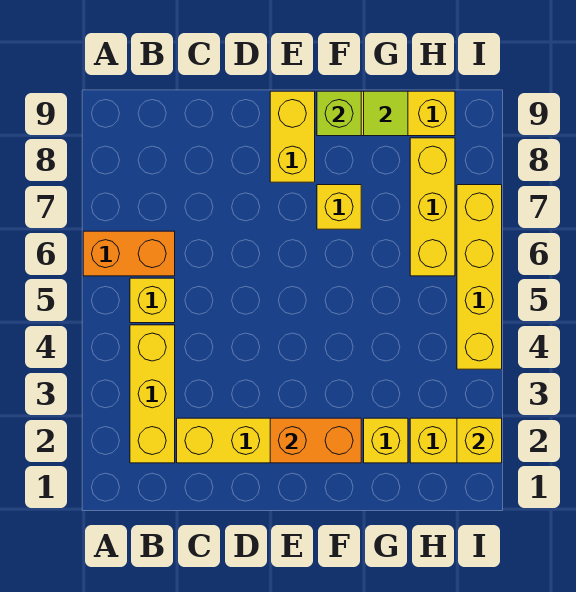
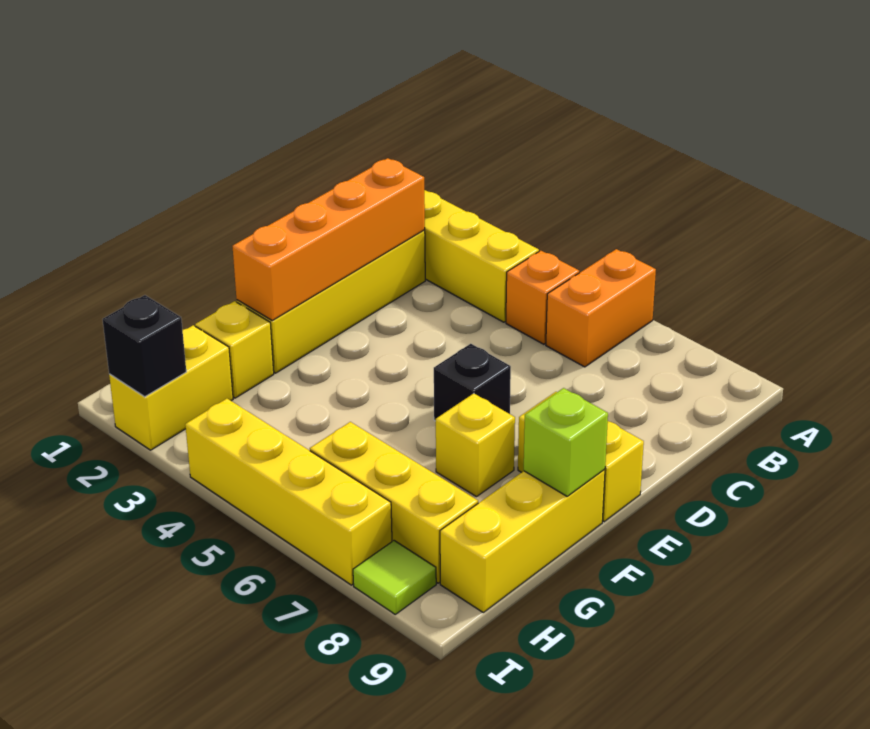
yellow brick B5 level 1 -> orange brick B5 level 1
orange brick E2:F2 level 2 -> orange brick C2:F2 level 2
none -> black brick E6 level 1
lime tile G9 level 2 -> lime tile I8 level 1
yellow brick I2 level 2 -> black brick I2 level 2

